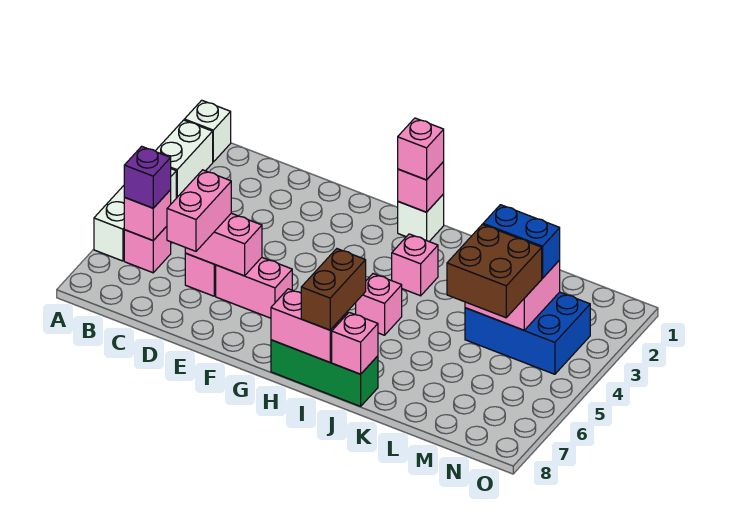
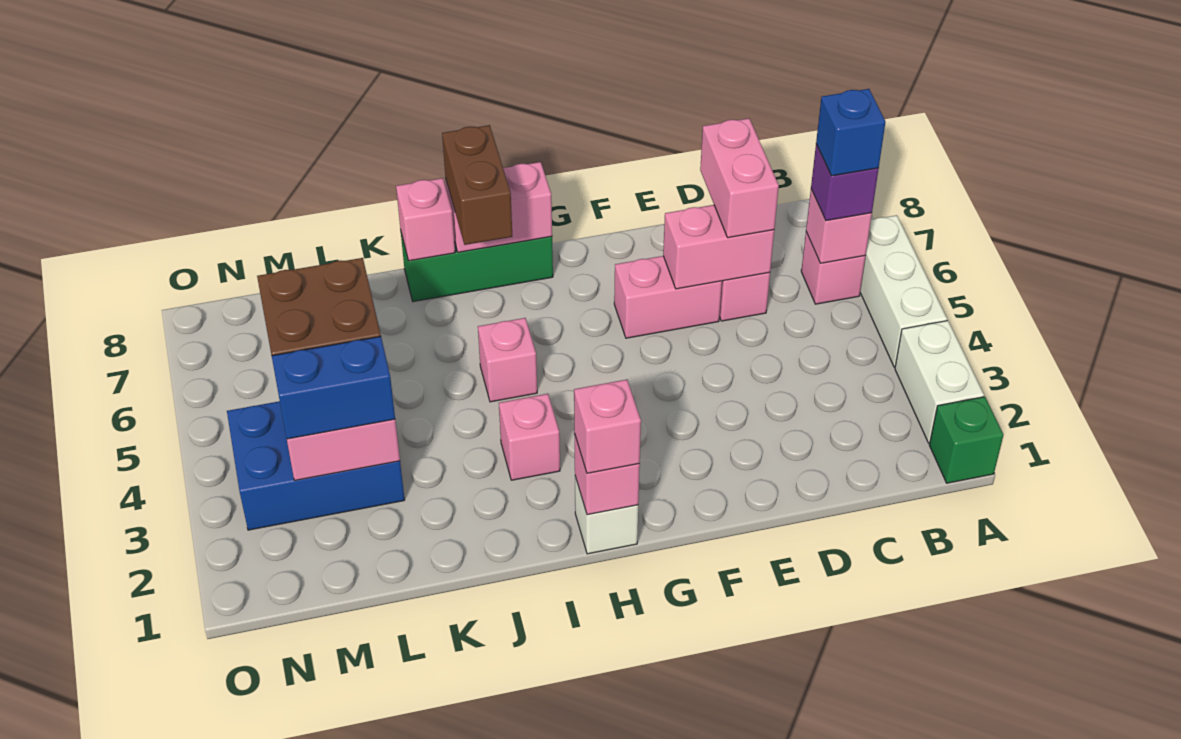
white brick A1 level 1 -> green brick A1 level 1
none -> blue brick B6 level 4

